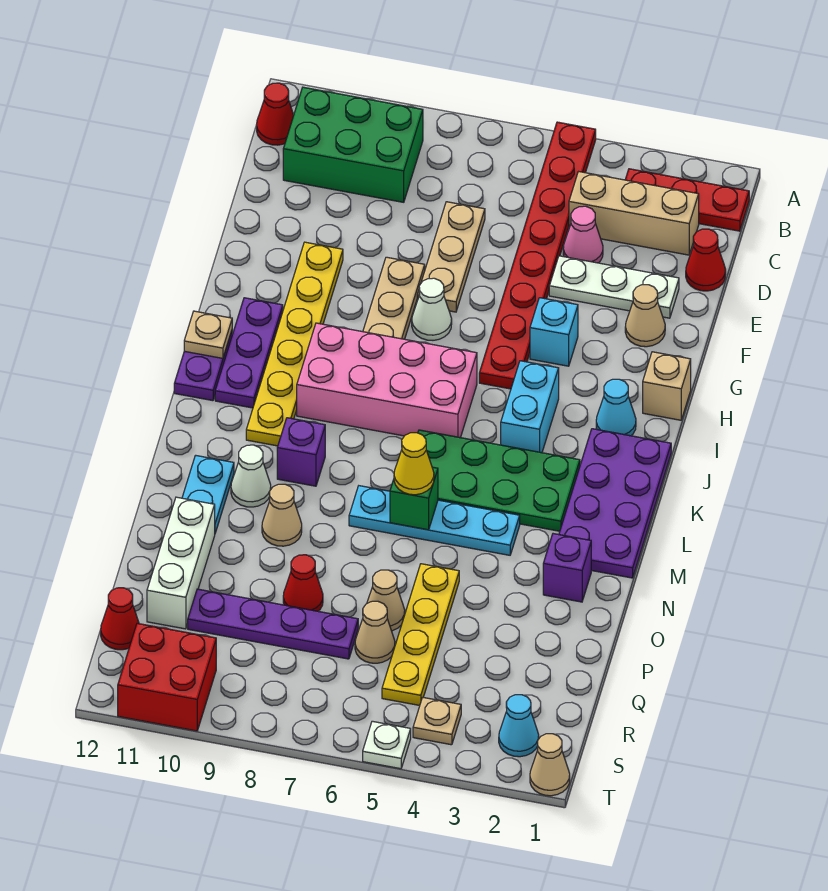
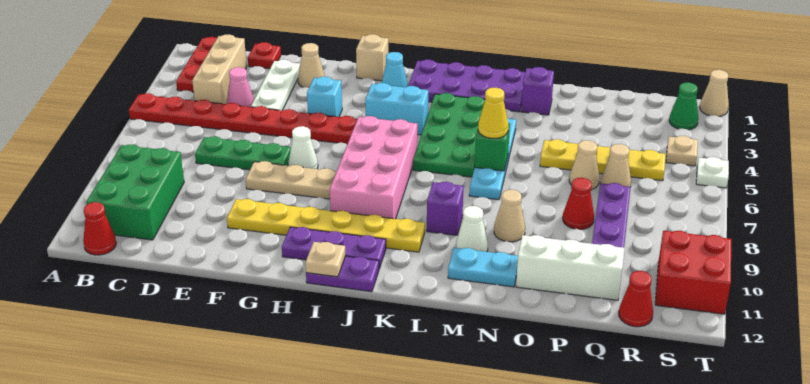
red cone D1 level 1 -> red plate D1 level 1
tan plate D7:F7 level 1 -> green plate D7:F7 level 1
cyan cone S2 level 1 -> green cone S2 level 1

